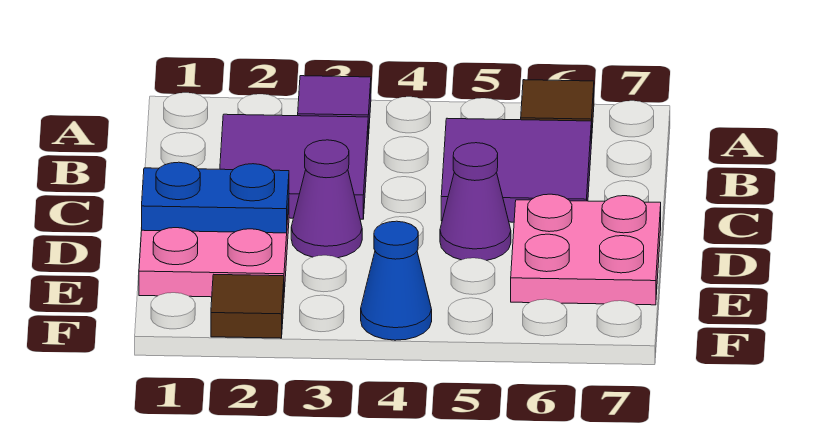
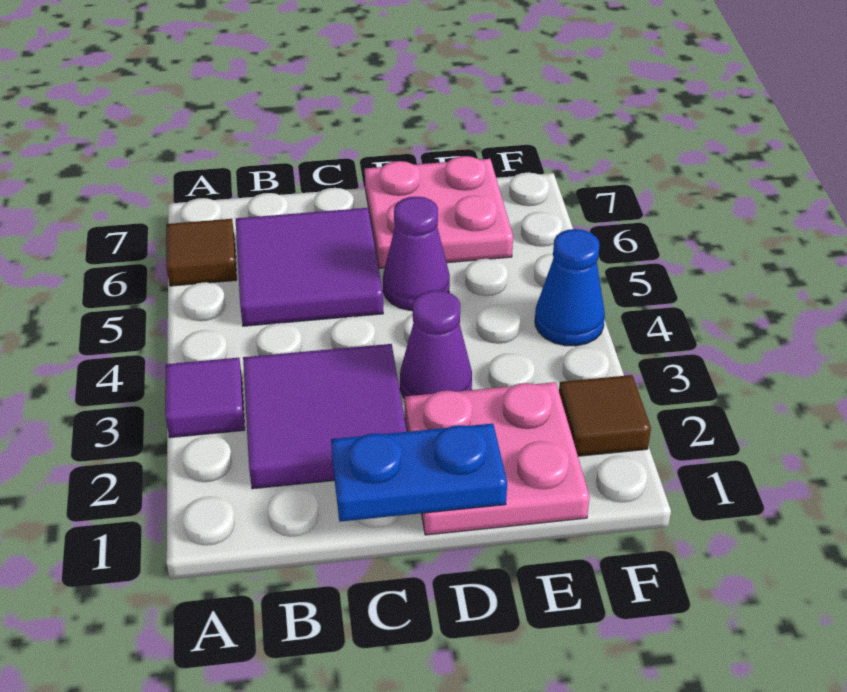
blue plate D1:D2 level 2 -> blue plate C1:D1 level 2

